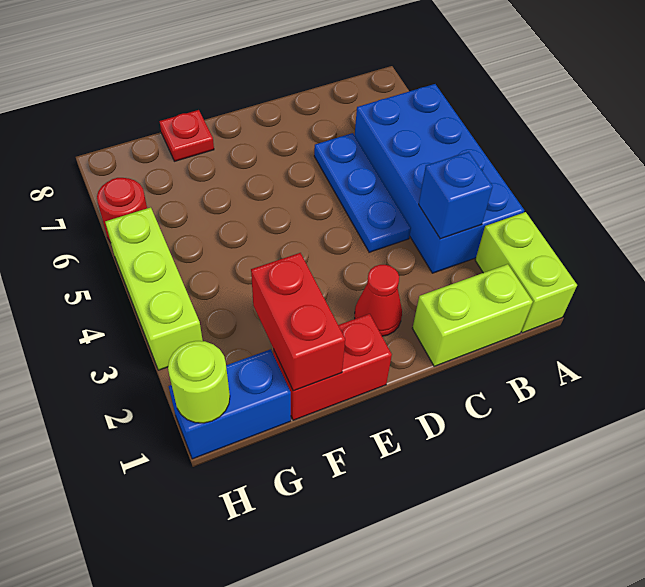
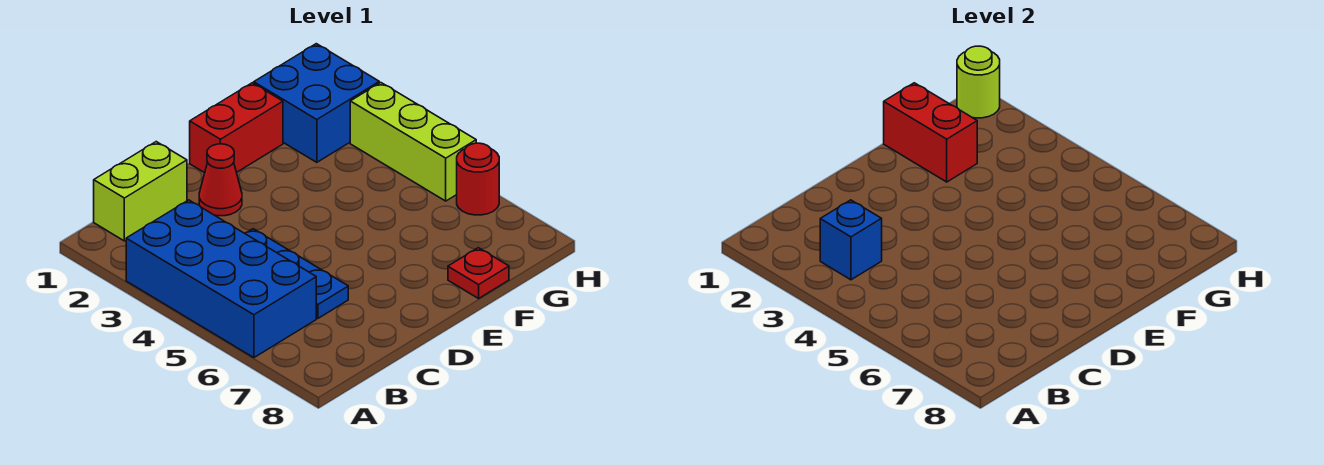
lime brick A1:A2 level 1 -> none
blue brick G1:H1 level 1 -> blue brick G1:H2 level 1

